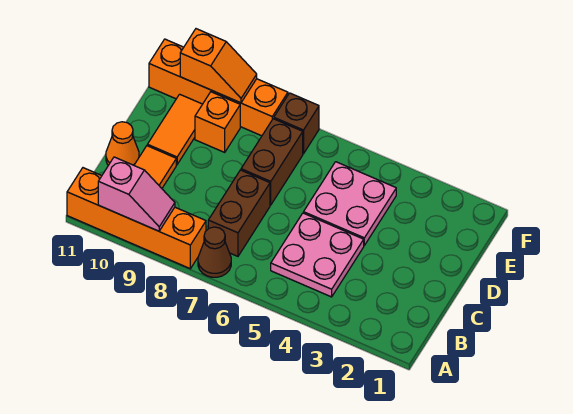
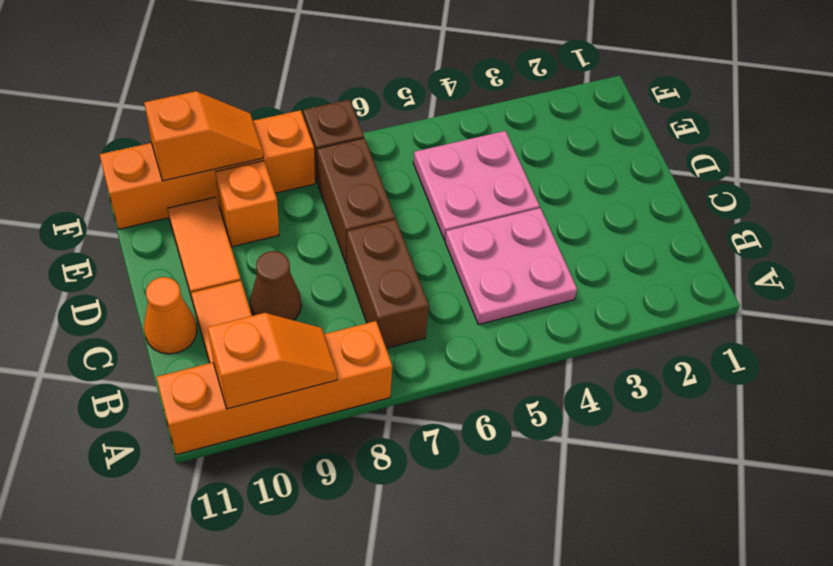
brown cone A7 level 1 -> brown cone C9 level 1
pink slope A9:A10 level 2 top 10 -> orange slope A9:A10 level 2 top 10

